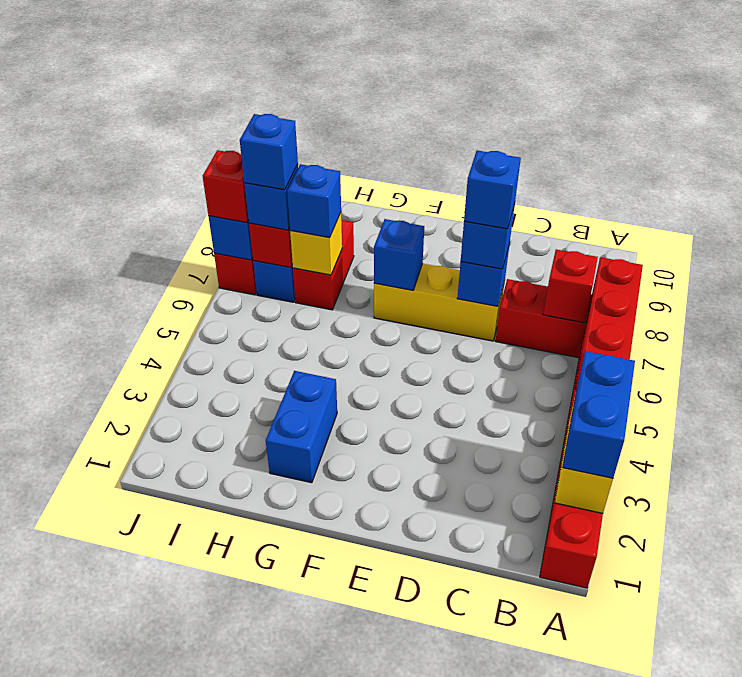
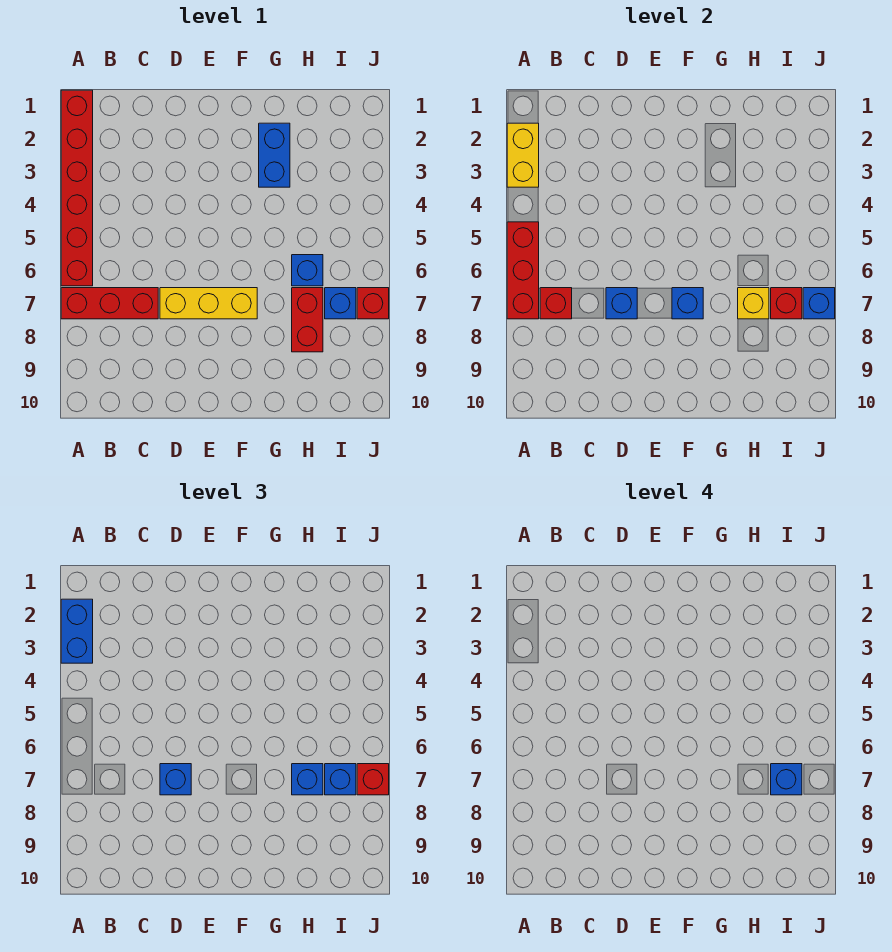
blue brick D7 level 4 -> blue brick H6 level 1

